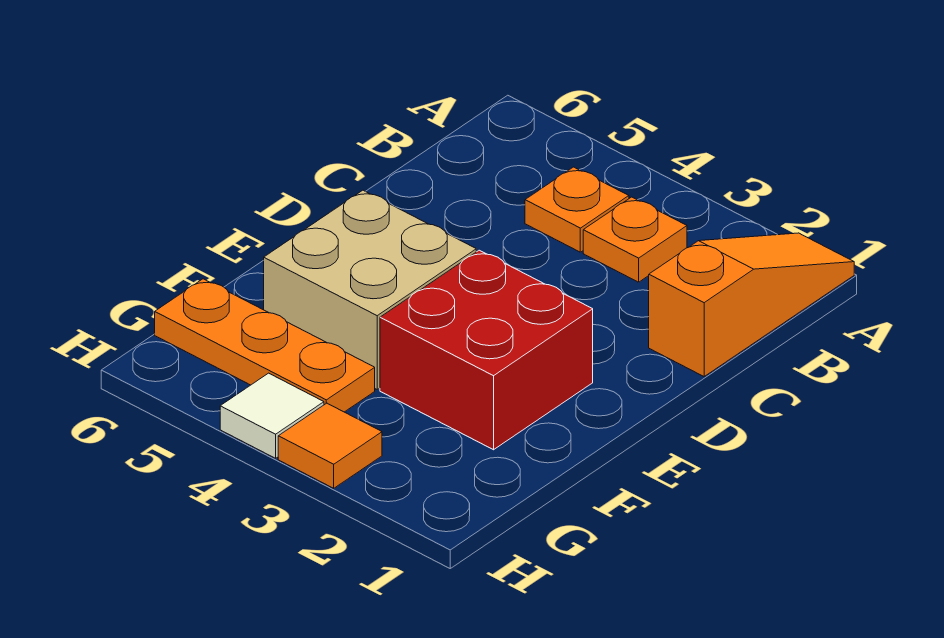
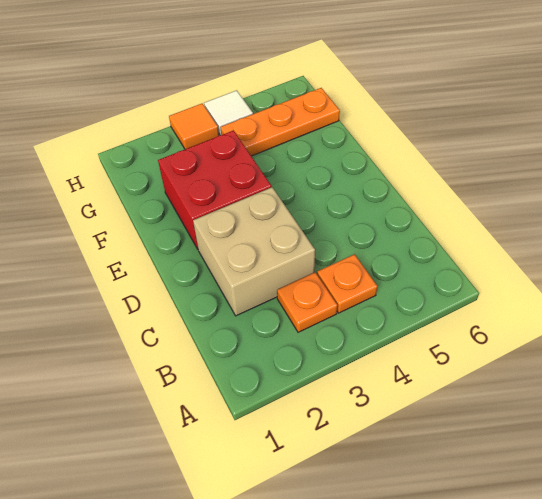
orange slope A1:C1 level 1 top C -> none
tan brick E4:F5 level 1 -> tan brick C2:D3 level 1

